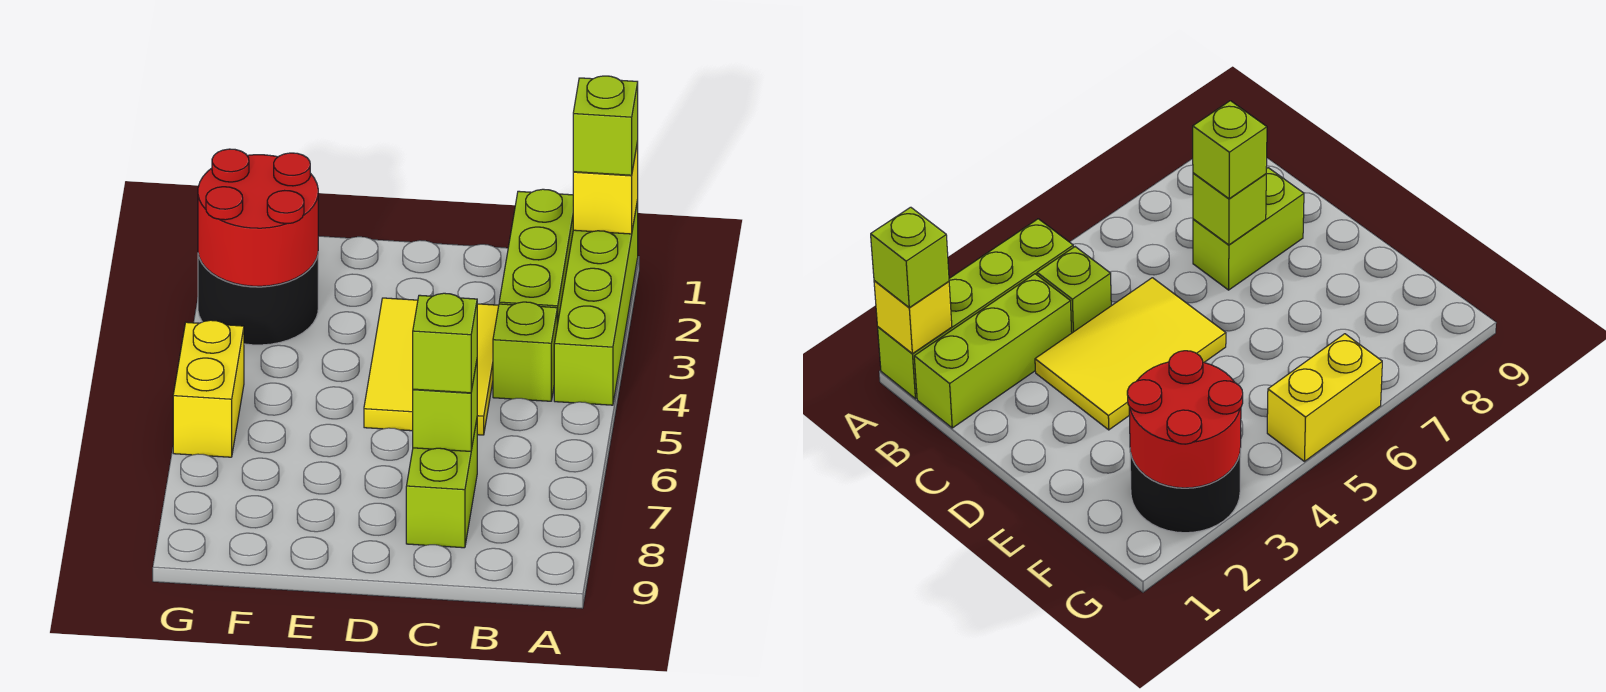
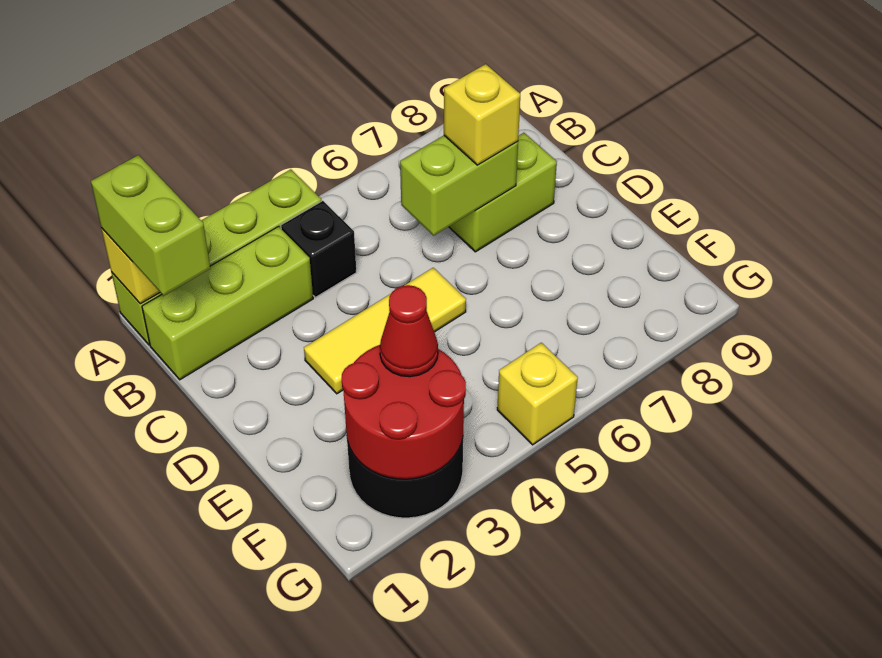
lime brick A1 level 3 -> lime brick A1:B1 level 3
lime brick B4 level 1 -> black brick B4 level 1
yellow tile C3:D5 level 1 -> yellow tile D3:D5 level 1
lime brick C7 level 2 -> lime brick C6:C7 level 2
lime brick C7 level 3 -> yellow brick C7 level 3
none -> red cone F3 level 3
yellow brick G5:G6 level 1 -> yellow brick G5 level 1

